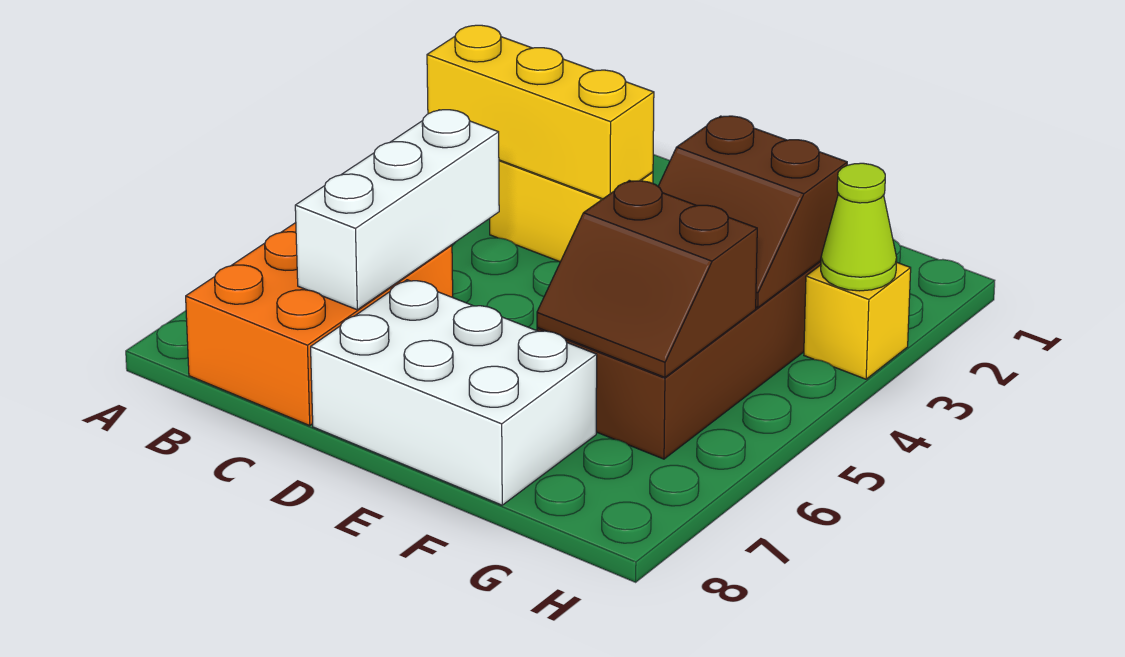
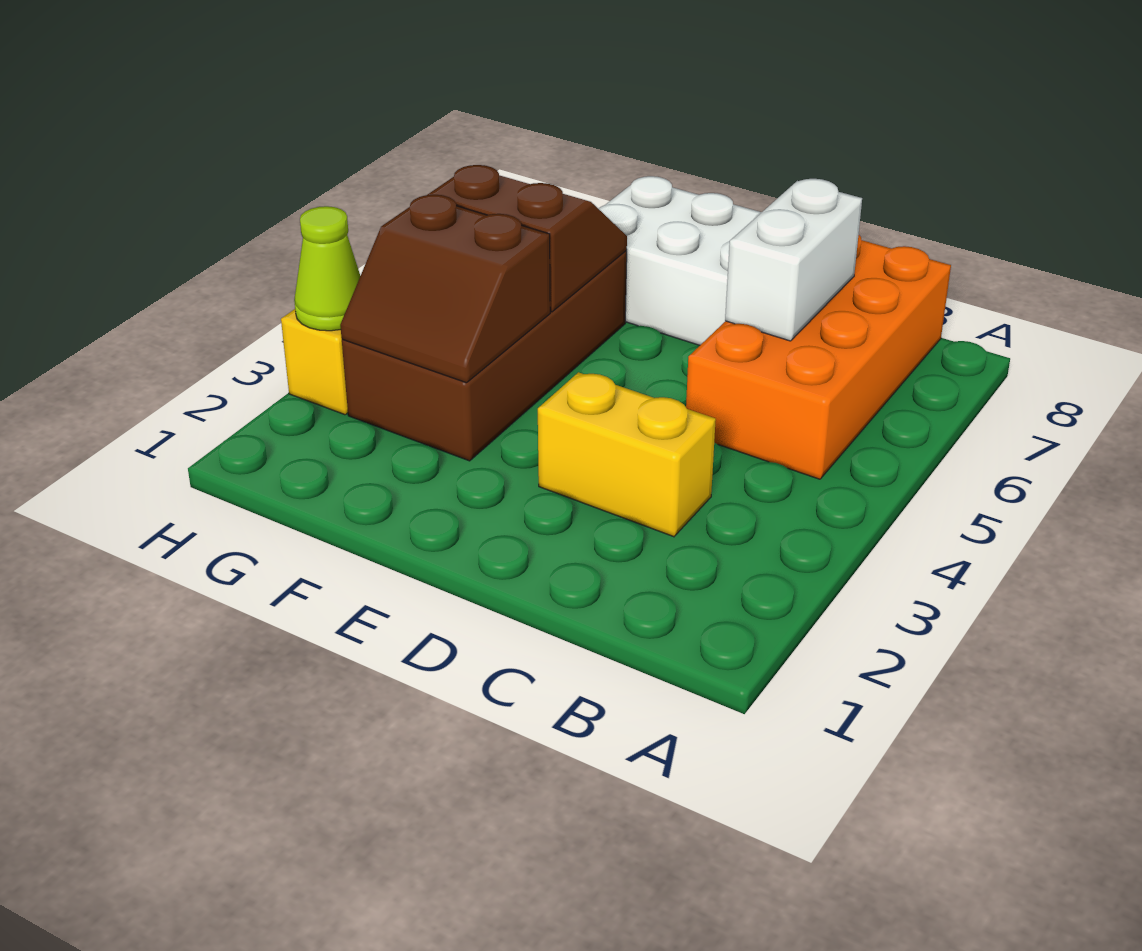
yellow brick B3:D3 level 2 -> none
orange brick B6:C8 level 1 -> orange brick B5:C8 level 1
white brick C5:C7 level 2 -> white brick C6:C7 level 2
brown slope F3:G4 level 2 top 3 -> brown slope F3:G4 level 2 top 4

